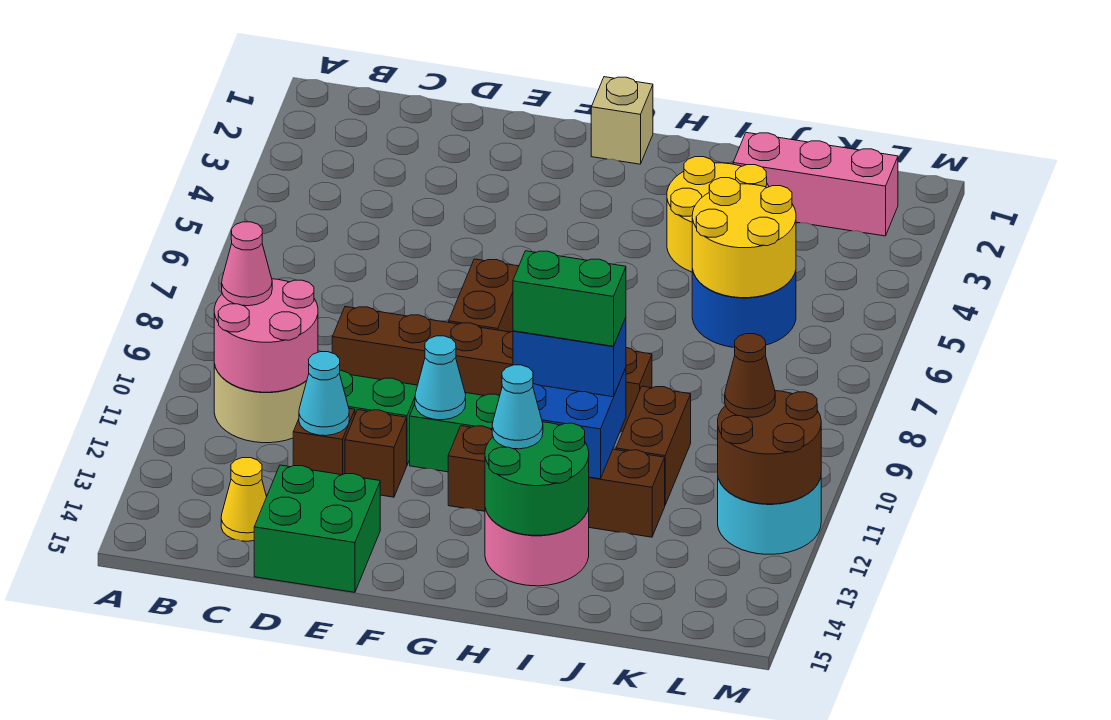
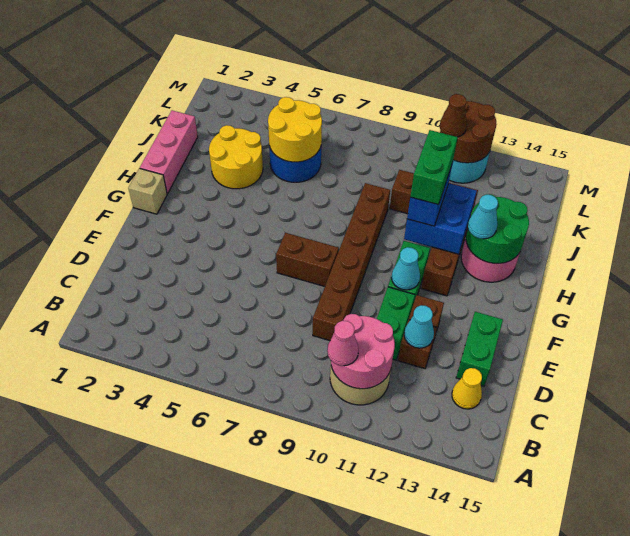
green brick D14:E15 level 1 -> green brick D14:E14 level 1
pink brick J2:L2 level 1 -> pink brick H1:J1 level 1

